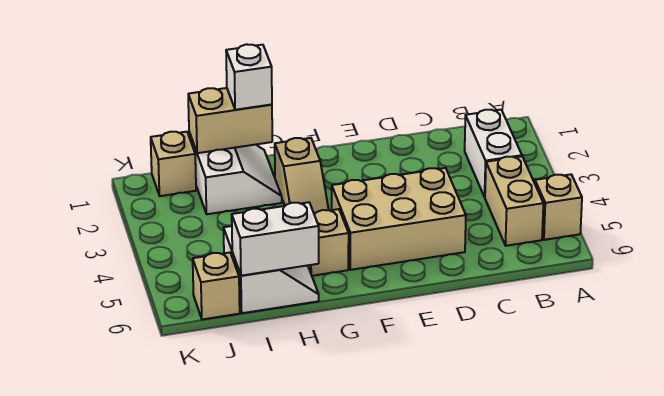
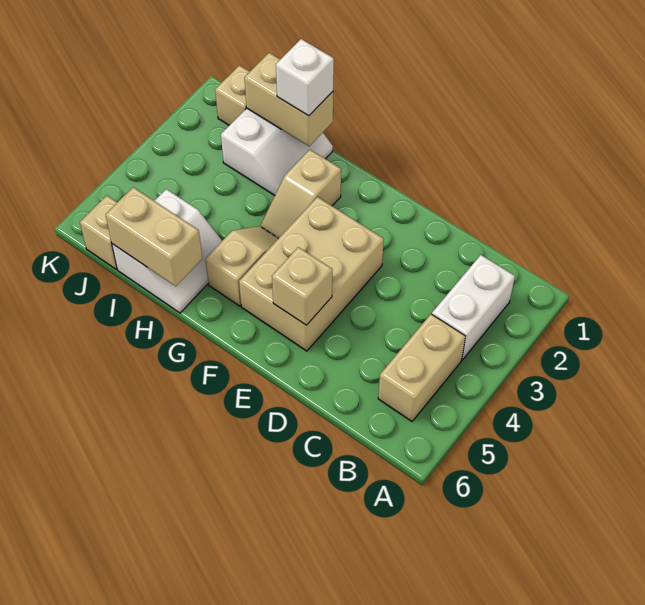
tan brick A5 level 1 -> tan brick E5 level 2
tan brick D4:F5 level 1 -> tan brick E3:F5 level 1
white brick H6:I6 level 2 -> tan brick H6:I6 level 2

